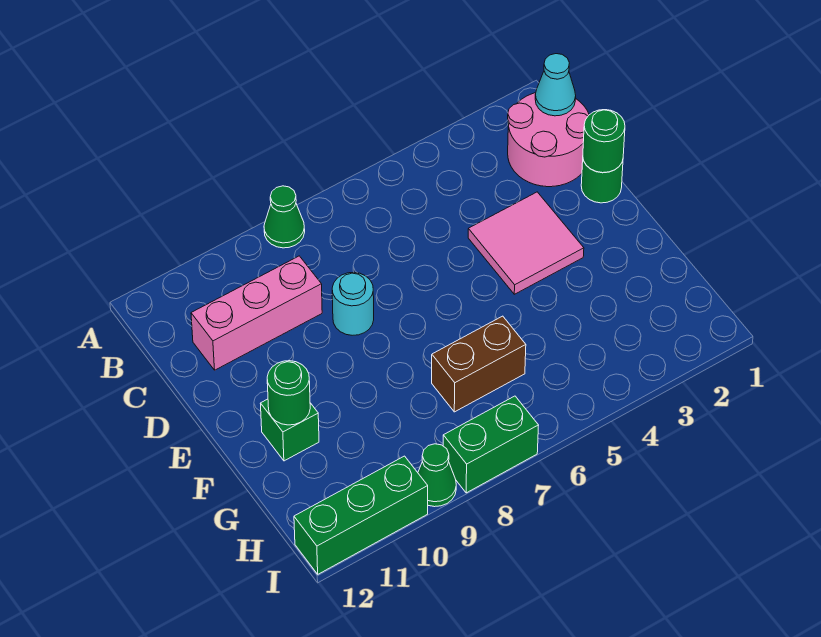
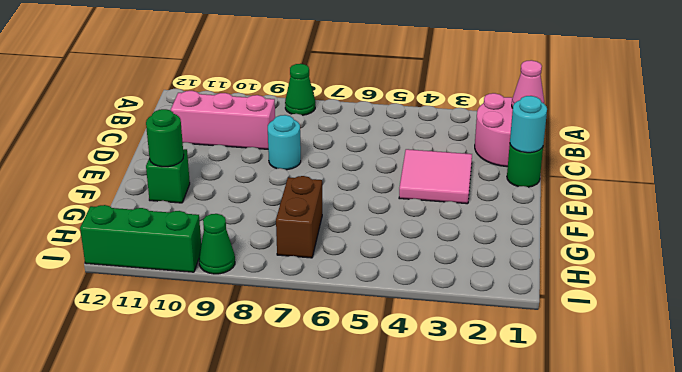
cyan cone B1 level 2 -> pink cone B1 level 2
green round brick D1 level 2 -> cyan round brick D1 level 2
brown brick G6:G7 level 1 -> brown brick G7:H7 level 1
green brick I7:I8 level 1 -> none

